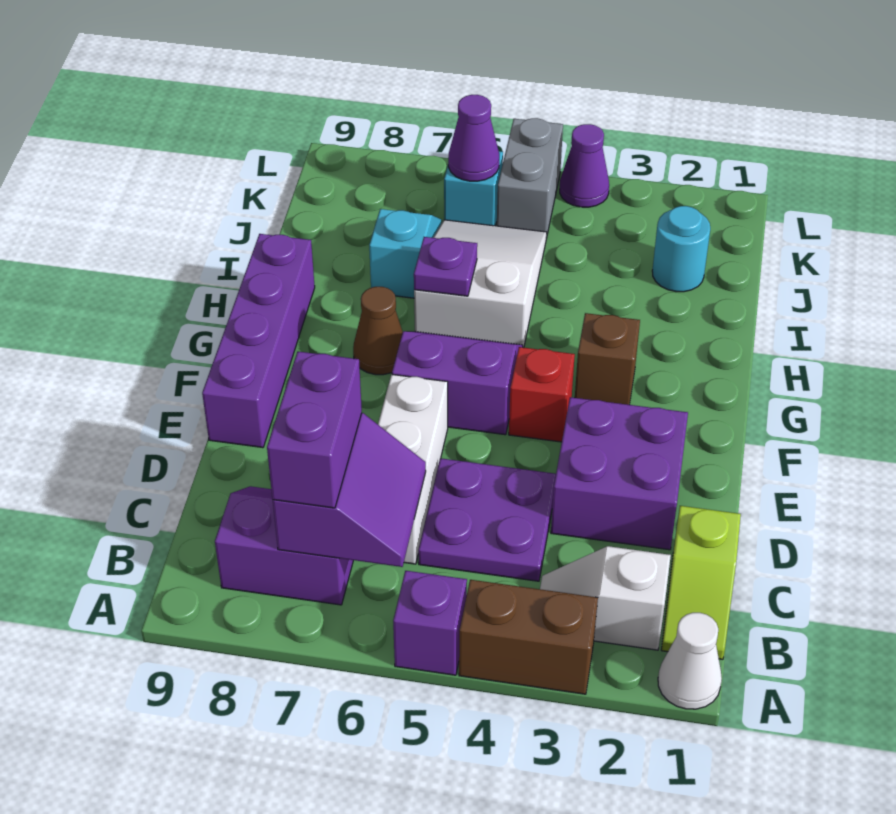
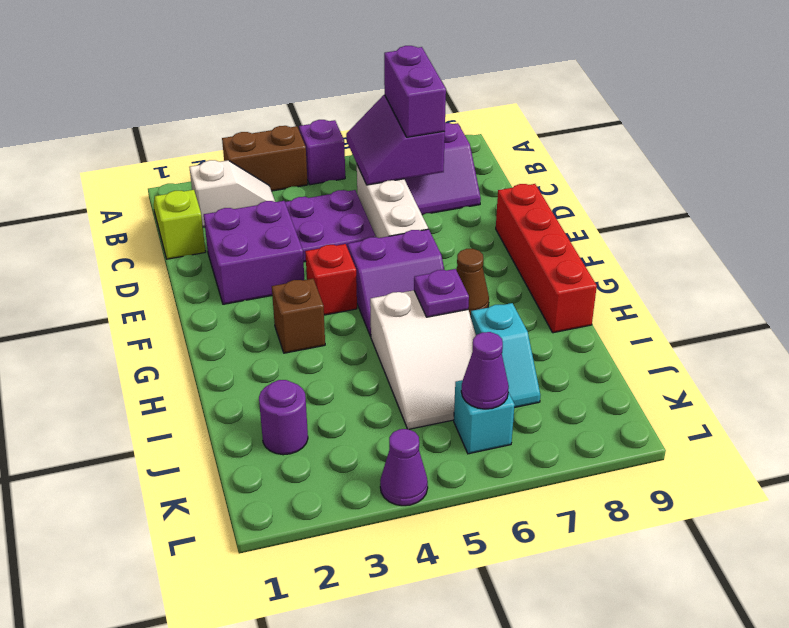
white cone A1 level 1 -> none
purple brick E9:H9 level 1 -> red brick E9:H9 level 1
cyan round brick J2 level 1 -> purple round brick J2 level 1
grey brick K5:L5 level 1 -> none

